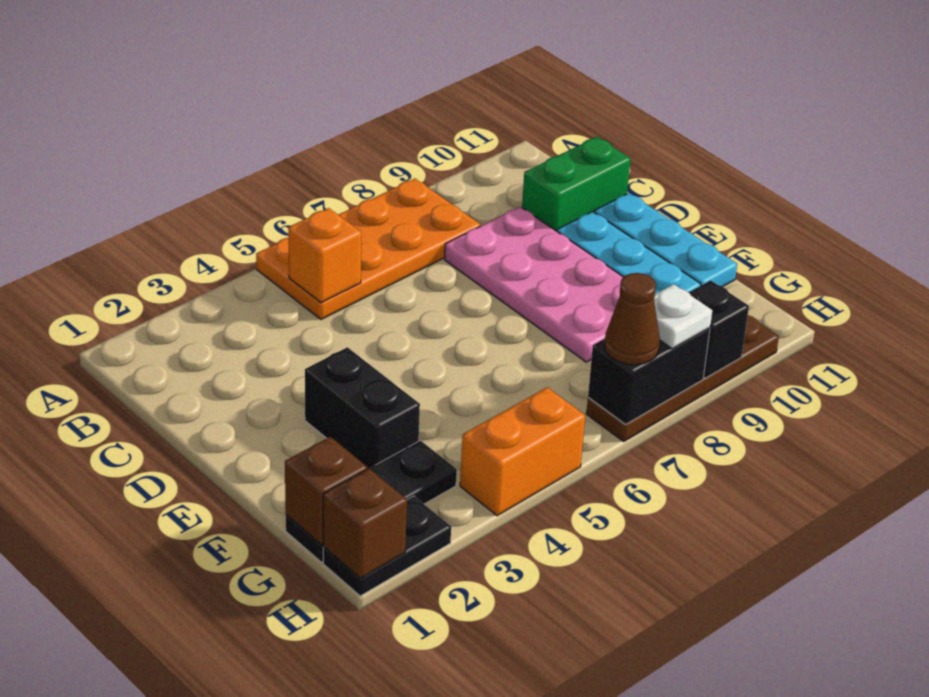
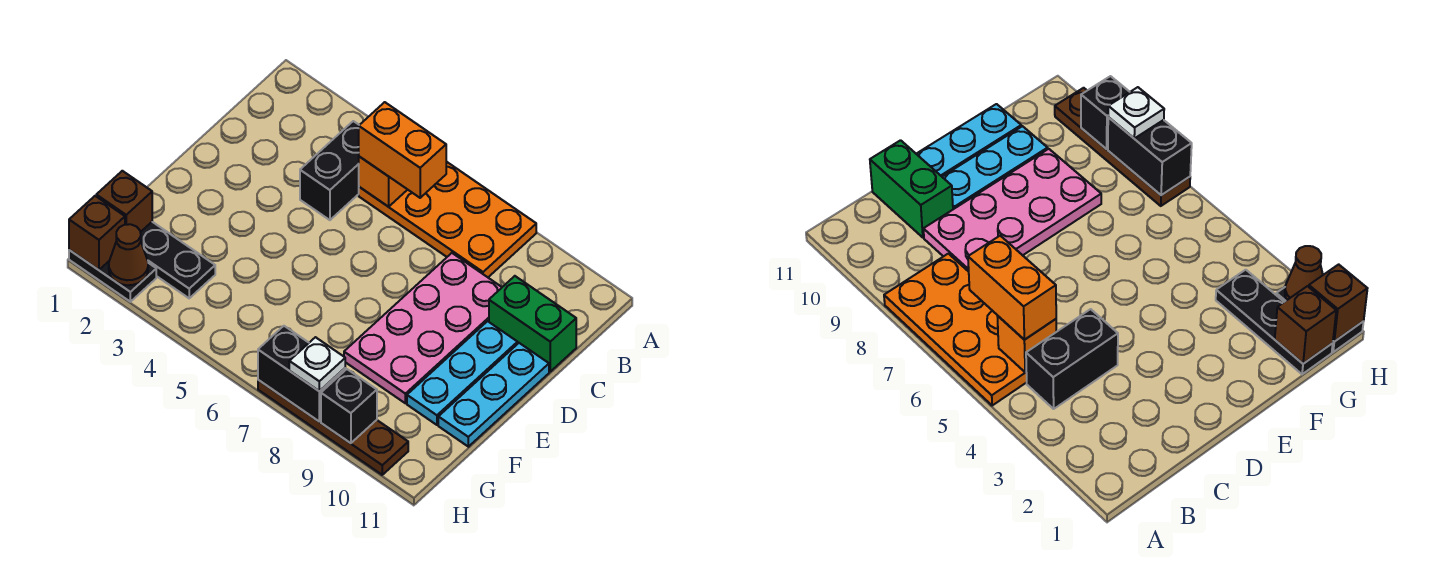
black brick E3:F3 level 1 -> black brick B4:C4 level 1
orange brick H4:H5 level 1 -> orange brick B5:B6 level 3
brown cone H7 level 3 -> brown cone H2 level 2

